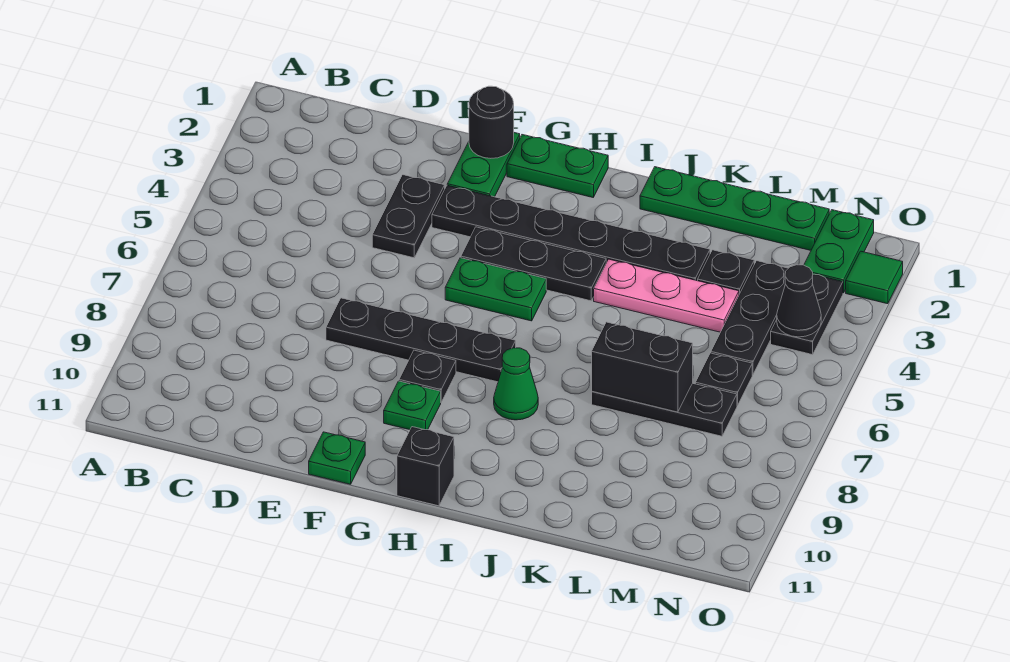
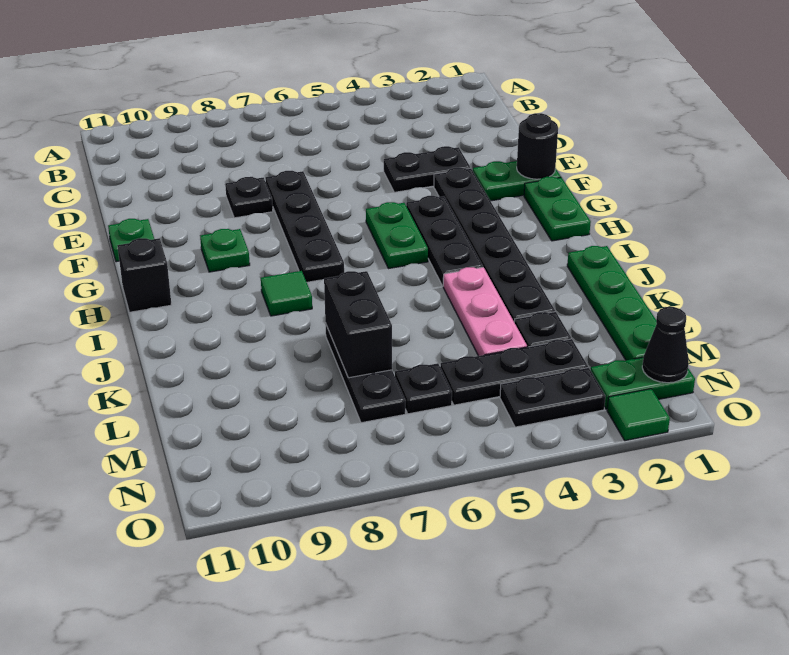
black plate G8 level 1 -> black plate E8 level 1
green cone I8 level 1 -> green tile I8 level 1
black cone N4 level 2 -> black cone N1 level 2

